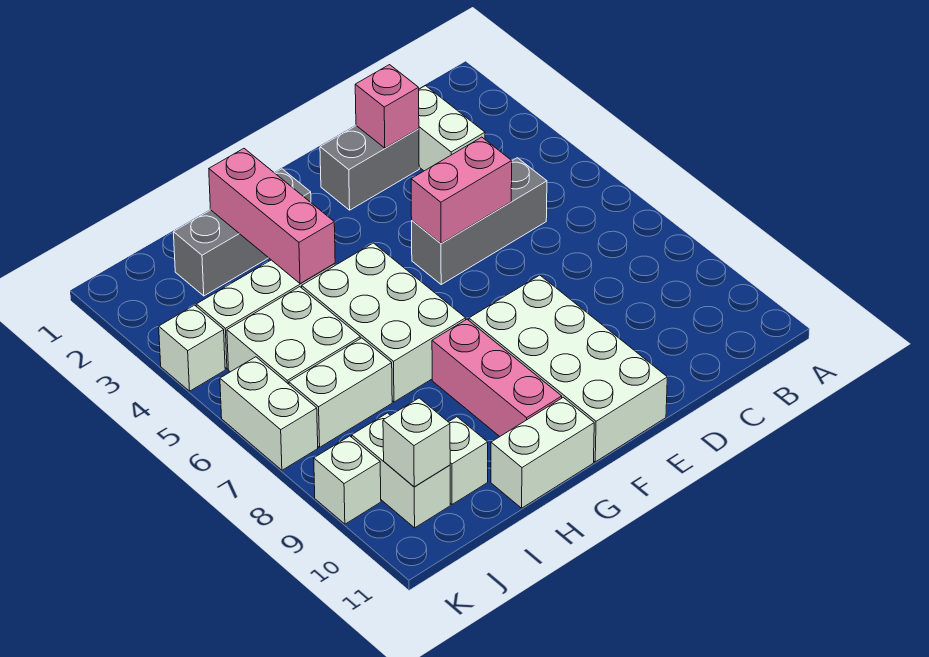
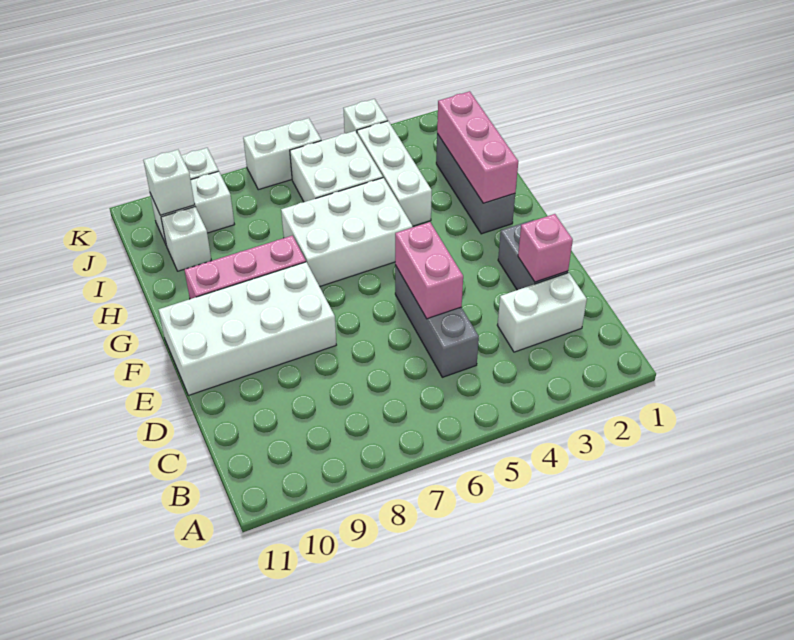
white brick G11:H11 level 1 -> none
pink brick H2:H4 level 2 -> pink brick G2:I2 level 2
white brick I7:J7 level 1 -> none

